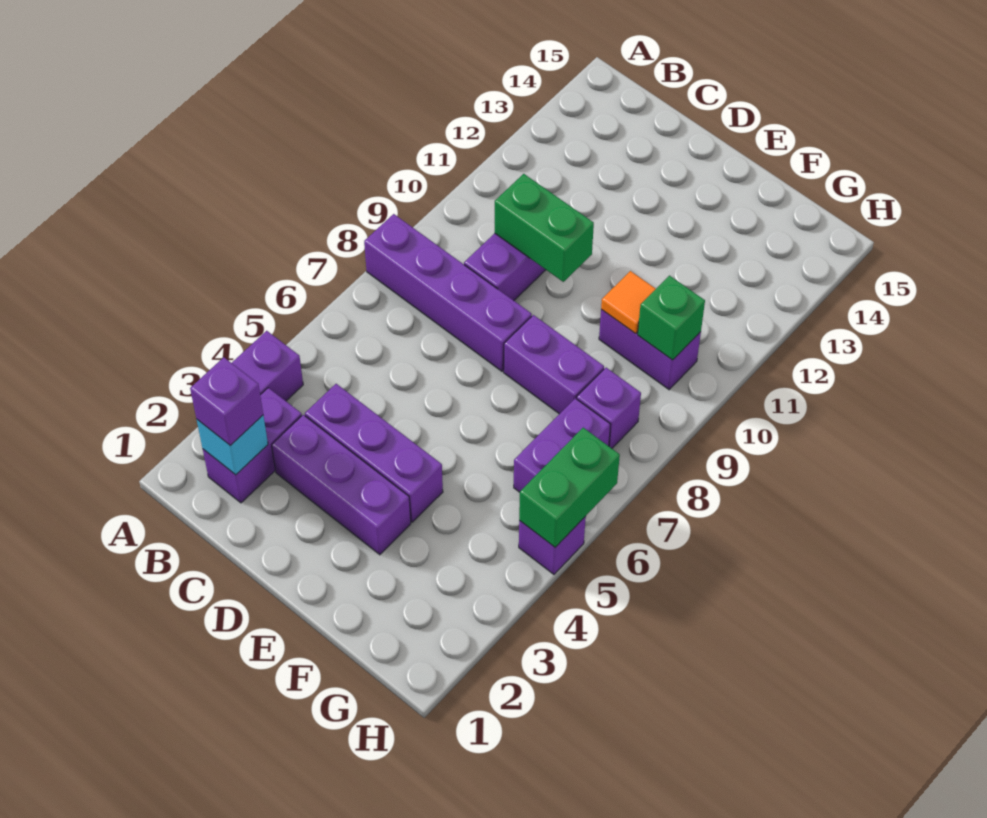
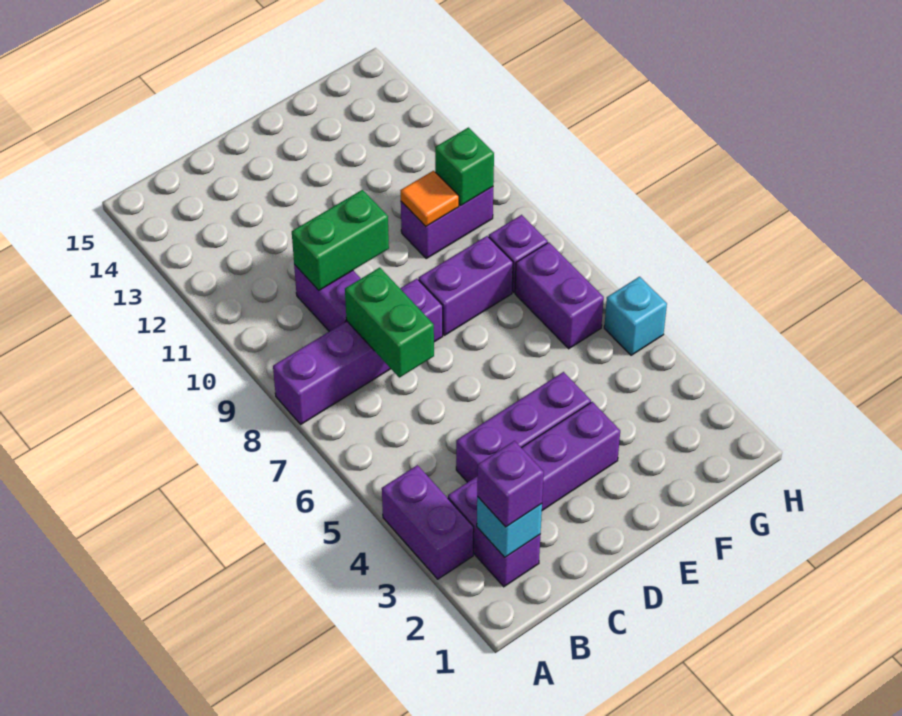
purple brick H5 level 1 -> cyan brick H5 level 1
green brick H5:H6 level 2 -> green brick C7:C8 level 2

